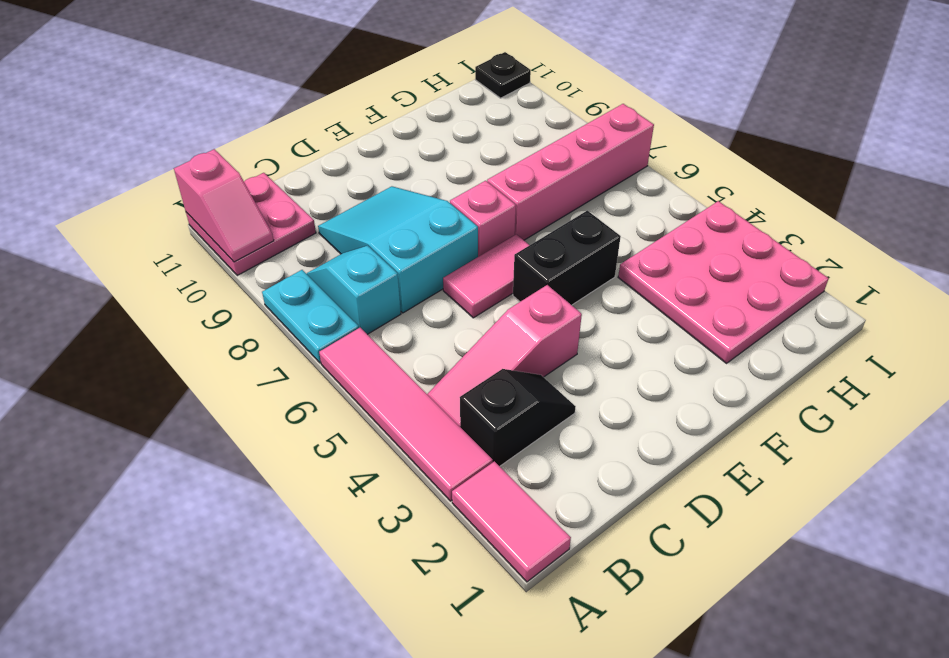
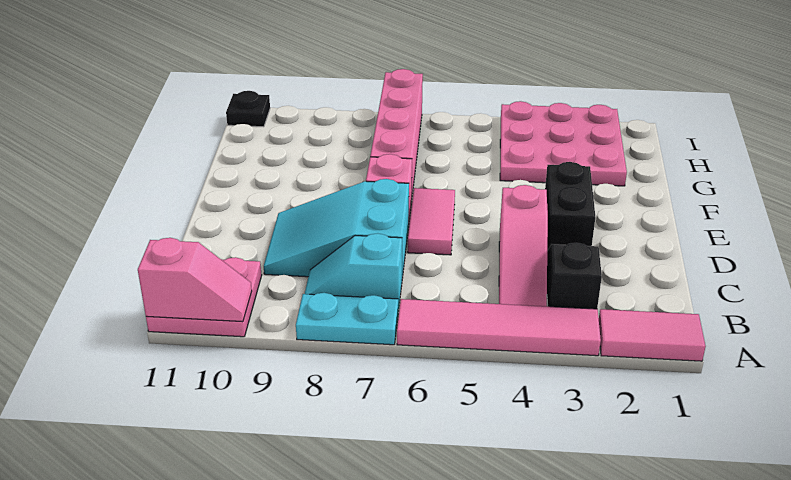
black brick E5:F5 level 1 -> black brick D3:E3 level 1

